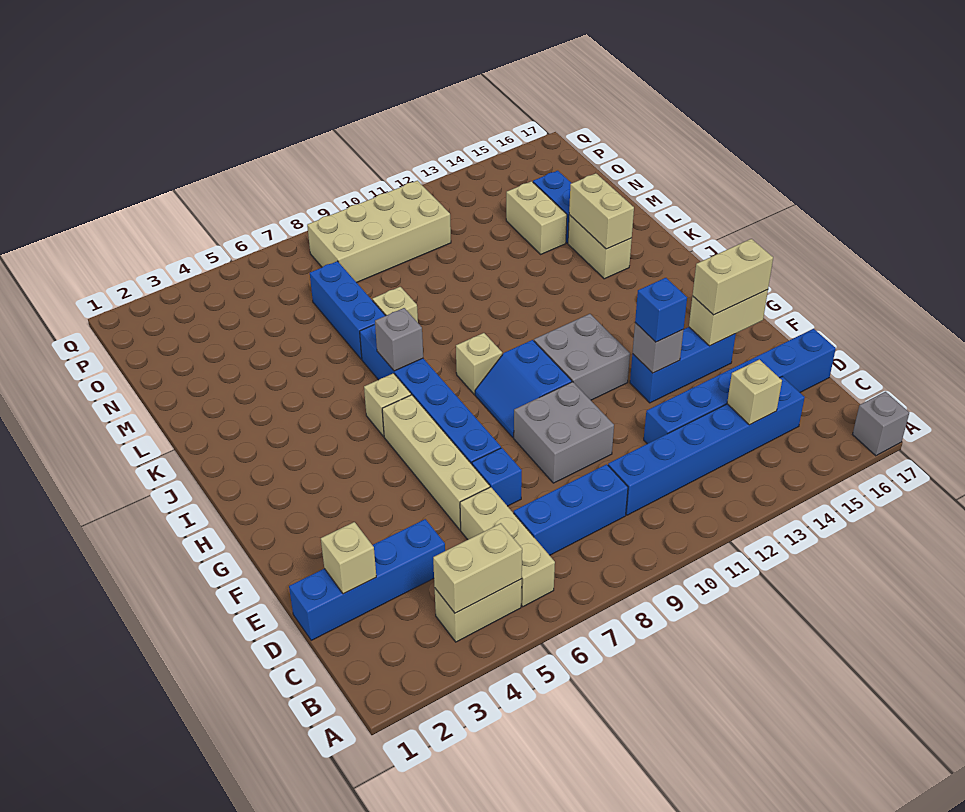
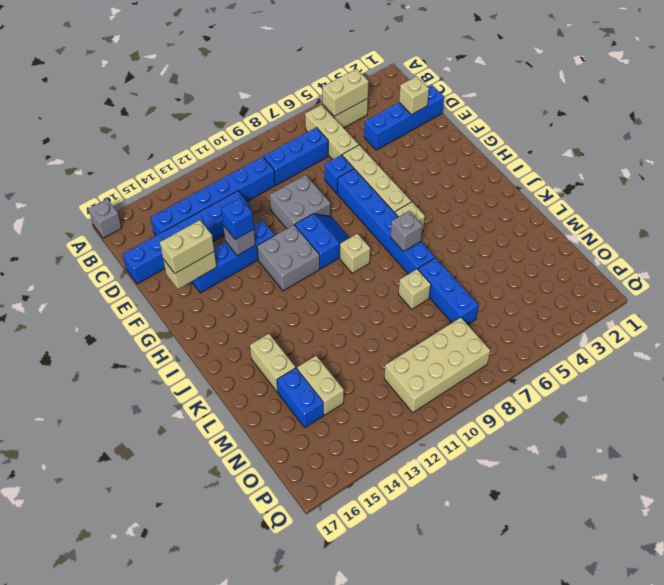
tan brick C14 level 2 -> none
blue brick F13:F15 level 1 -> blue brick F12:F15 level 1
tan brick K15:L15 level 2 -> none

